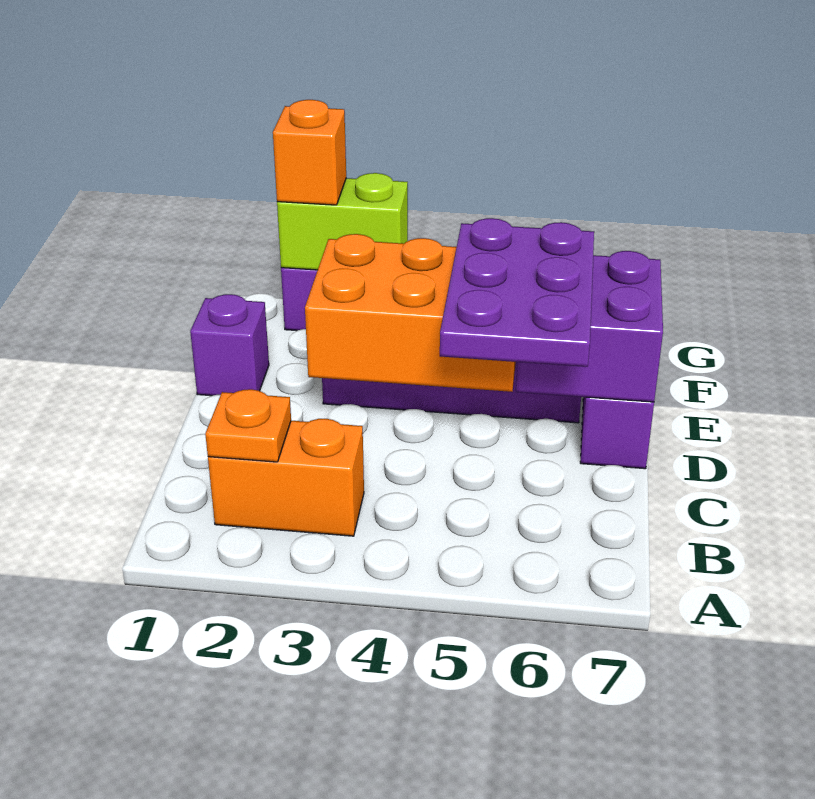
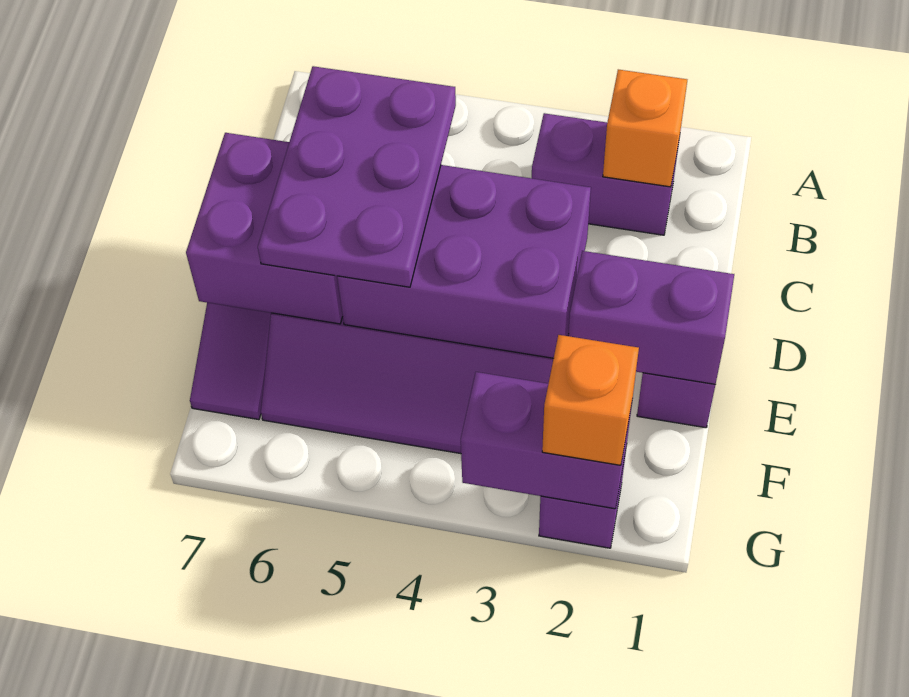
orange brick B2:B3 level 1 -> purple brick B2:B3 level 1
orange plate B2 level 2 -> orange brick B2 level 2
orange brick D3:E5 level 2 -> purple brick D3:E5 level 2
none -> purple brick E1:E2 level 2
lime brick G2:G3 level 2 -> purple brick G2:G3 level 2

